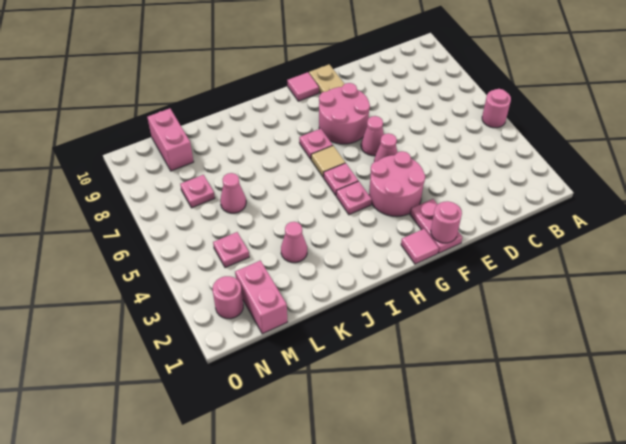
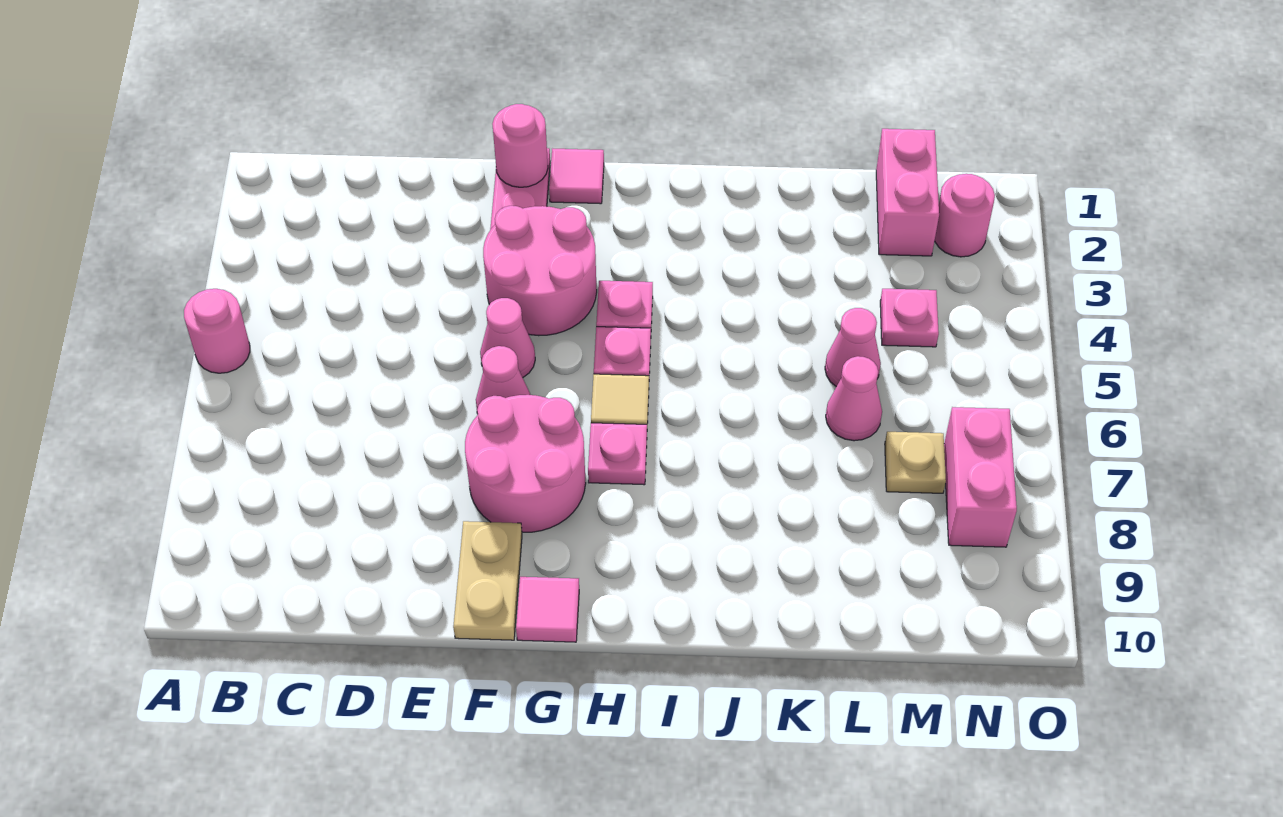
pink cone K3 level 1 -> pink cone L5 level 1
pink plate M7 level 1 -> tan plate M7 level 1
pink brick M9:M10 level 1 -> pink brick N7:N8 level 1

